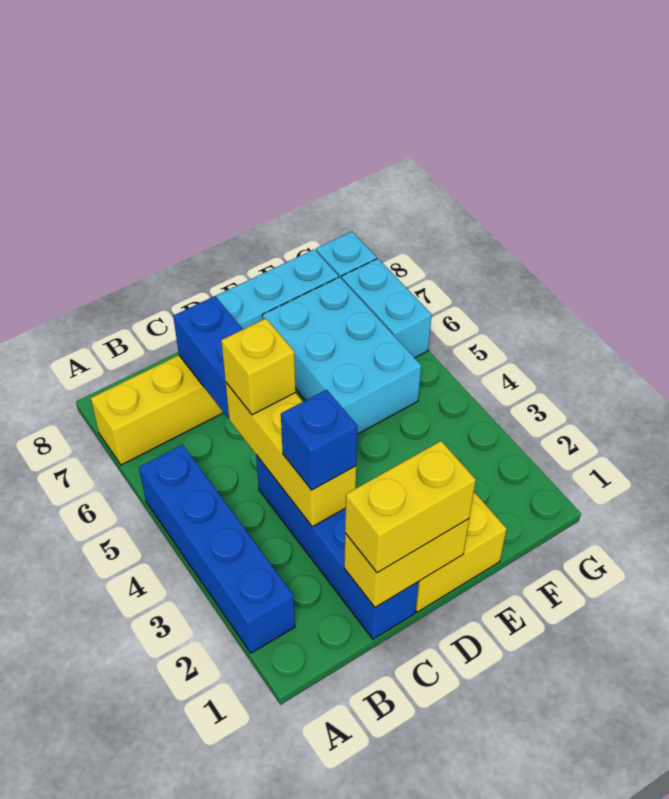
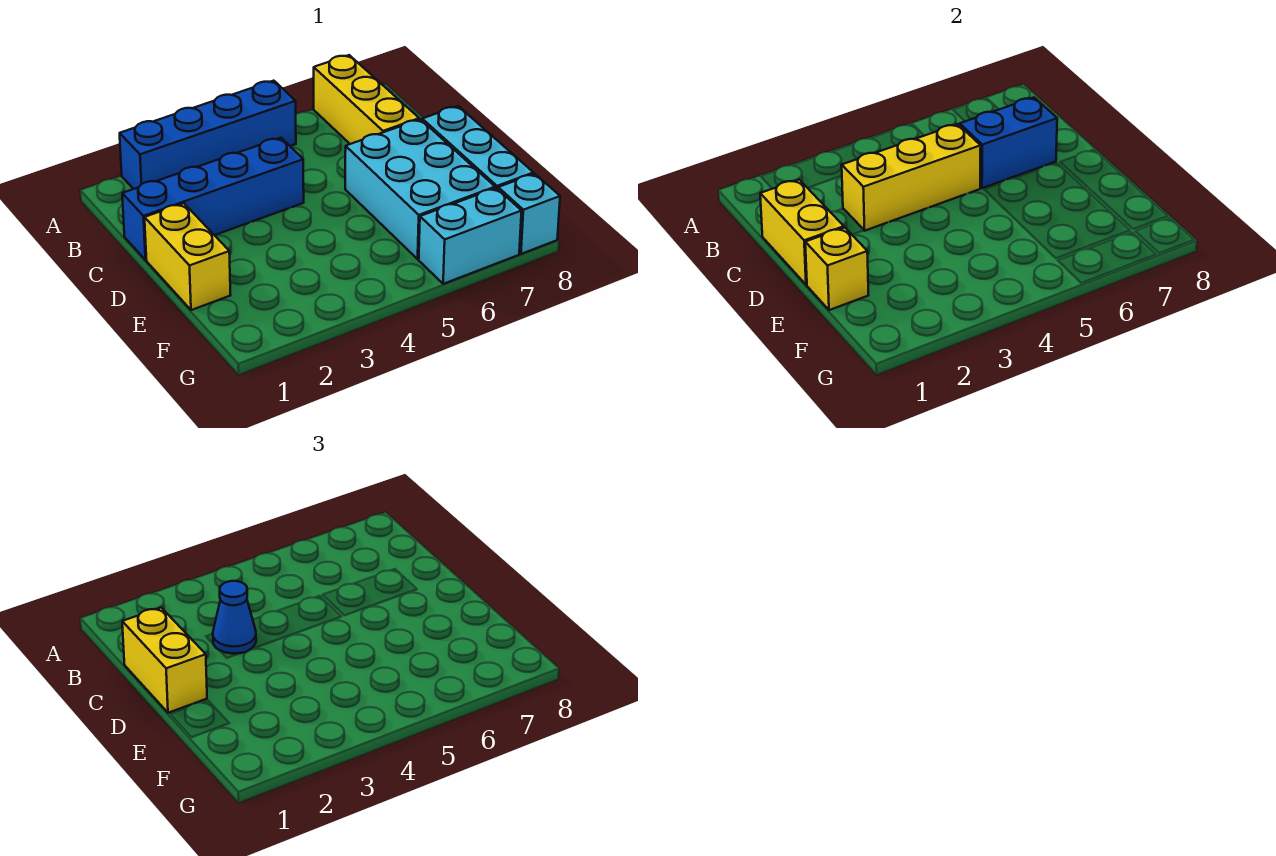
blue brick C3 level 3 -> blue cone C3 level 3
yellow brick C5 level 3 -> yellow brick E1 level 2
cyan brick E5:F7 level 1 -> cyan brick D6:F7 level 1

